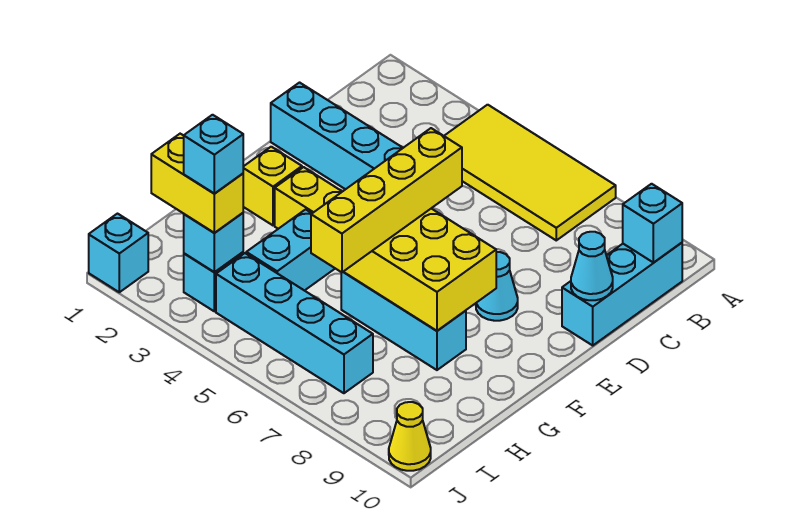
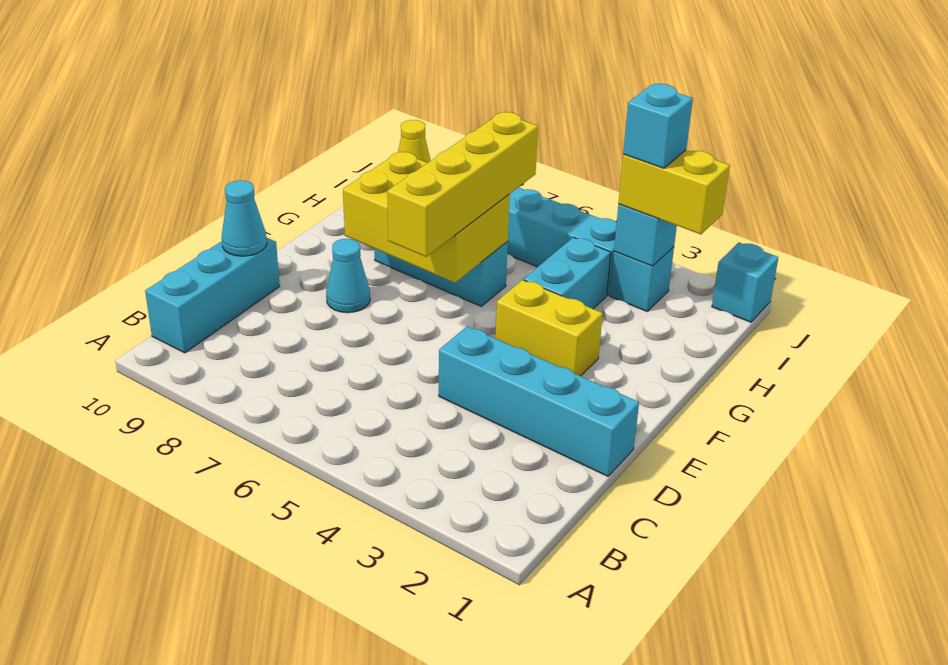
yellow tile A4:B7 level 1 -> none
cyan brick B10 level 2 -> none
yellow brick F2 level 1 -> none

